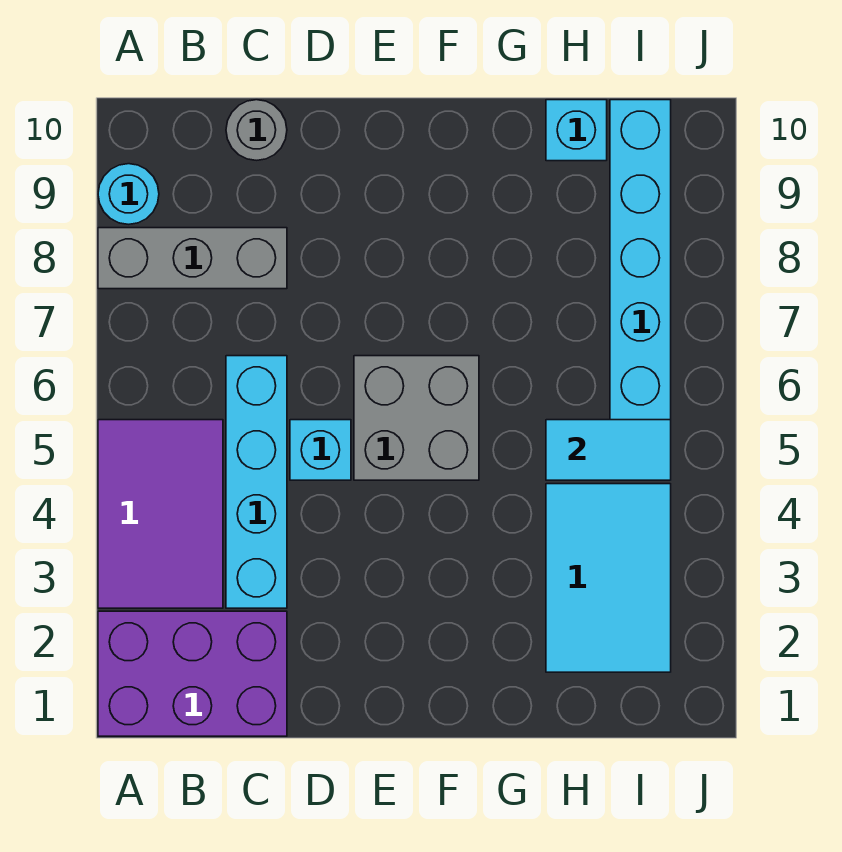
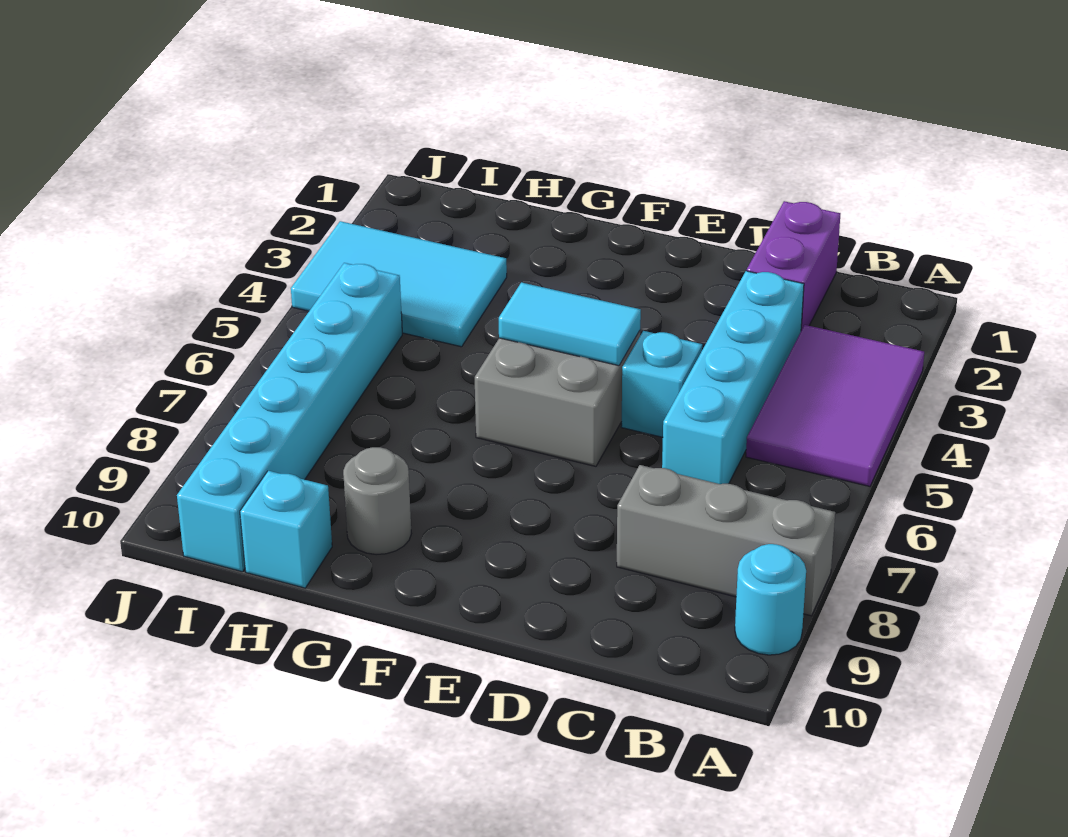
purple brick A1:C2 level 1 -> purple brick C1:C2 level 1
grey round brick C10 level 1 -> grey round brick G9 level 1
cyan tile H2:I4 level 1 -> cyan tile H3:J4 level 1
cyan tile H5:I5 level 2 -> cyan tile E5:F5 level 2

